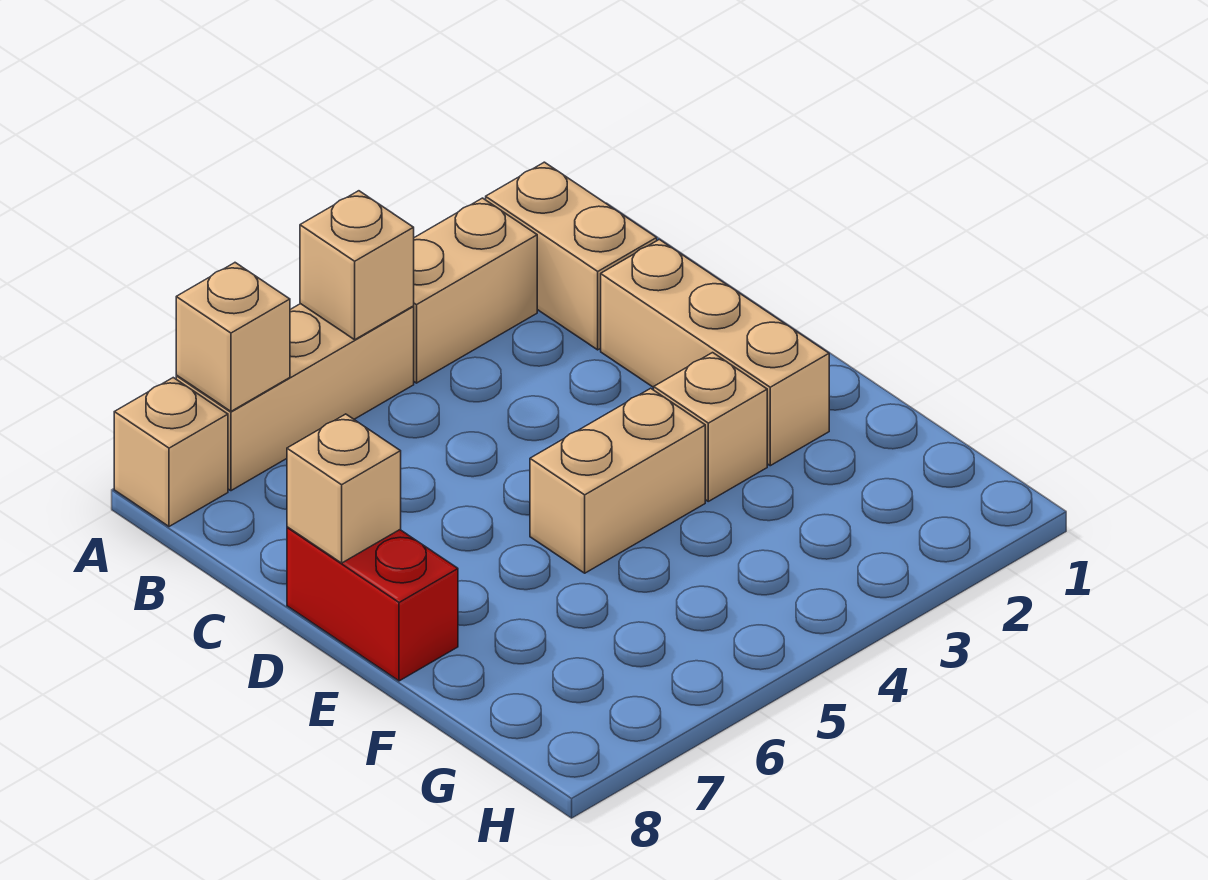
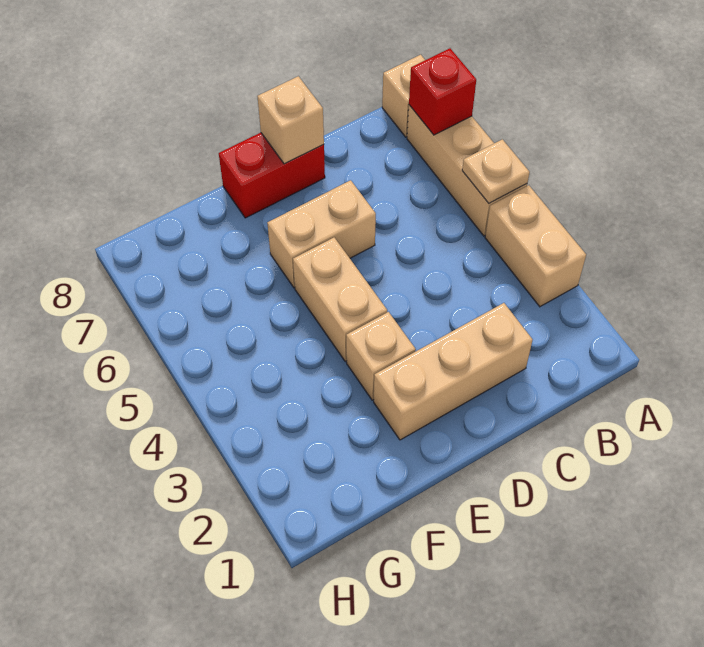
tan brick A2:B2 level 1 -> tan brick D6:E6 level 1
tan brick A5 level 2 -> tan plate A5 level 2
tan brick A7 level 2 -> red brick A7 level 2

